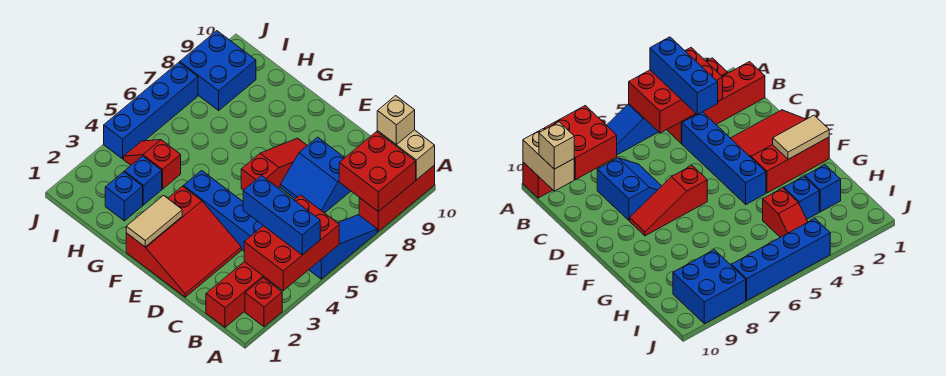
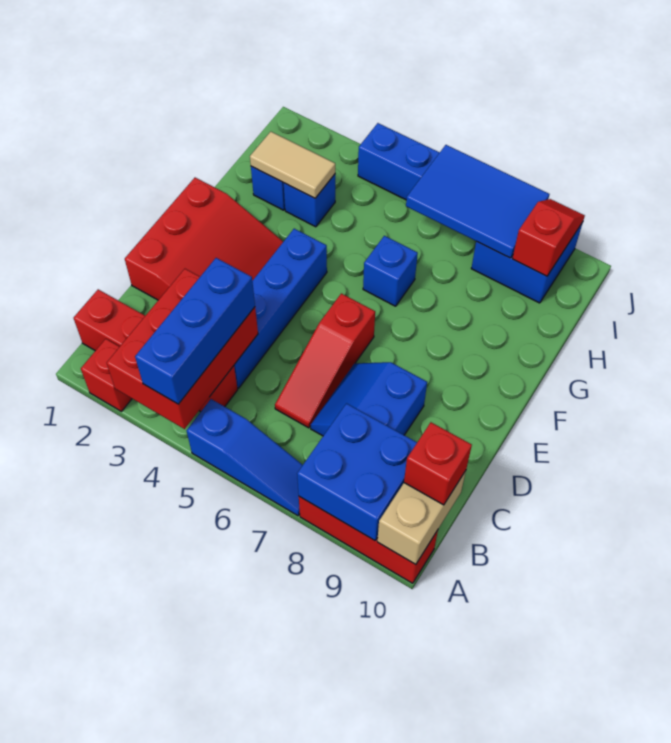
red brick A3:B5 level 2 -> red brick A3:C4 level 2
red brick A8:B9 level 2 -> blue brick A8:B9 level 2
tan brick B10 level 3 -> red brick B10 level 3
red slope D1:F3 level 1 top F -> red slope D1:F3 level 1 top 1
red slope E6:E8 level 1 top 6 -> red slope C6:E6 level 1 top E
tan tile F1:F2 level 2 -> tan tile H2:H3 level 2
none -> blue brick G6 level 1
red slope H4:I4 level 1 top H -> red slope I9:J9 level 2 top I
none -> blue tile I6:J8 level 2

